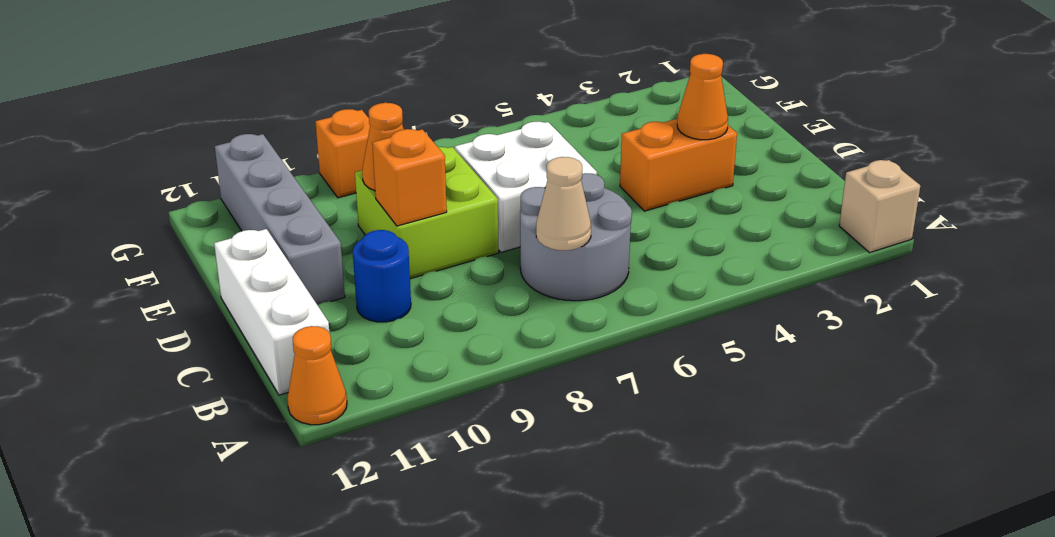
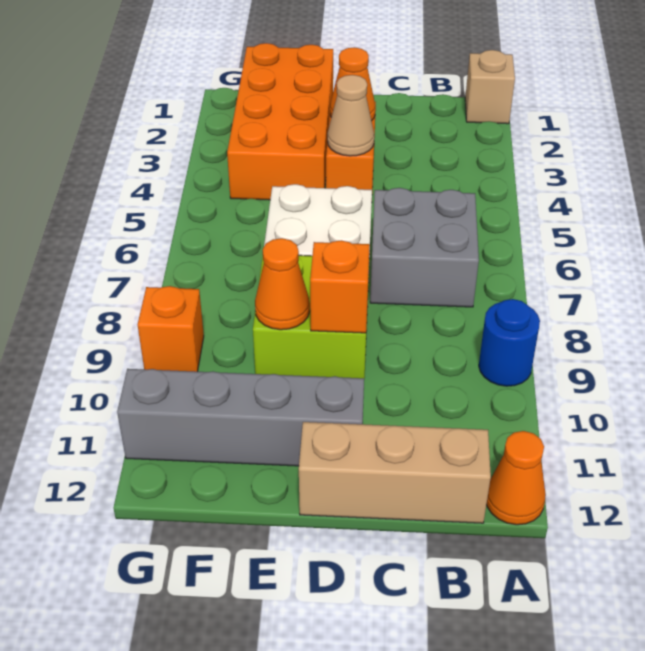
grey round brick B6:C7 level 1 -> grey brick B6:C7 level 1
tan cone B7 level 2 -> tan cone D4 level 2
white brick B12:D12 level 1 -> tan brick B12:D12 level 1
blue round brick C10 level 1 -> blue round brick A9 level 1
none -> orange brick E1:F4 level 1

